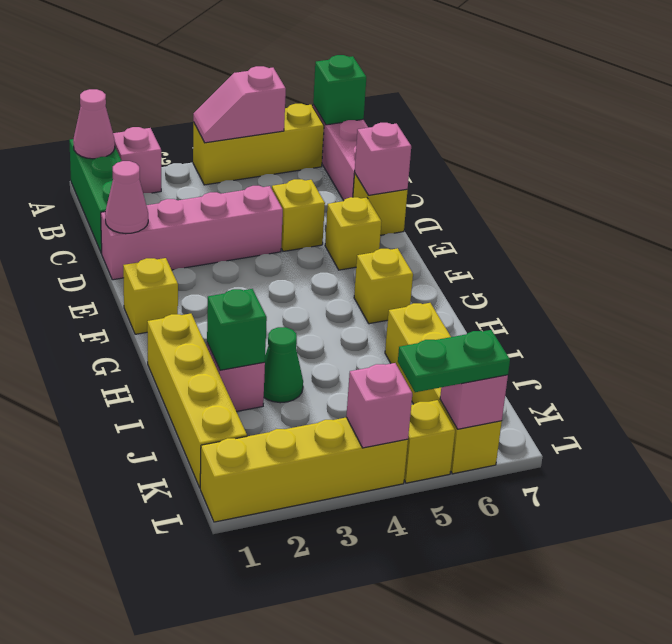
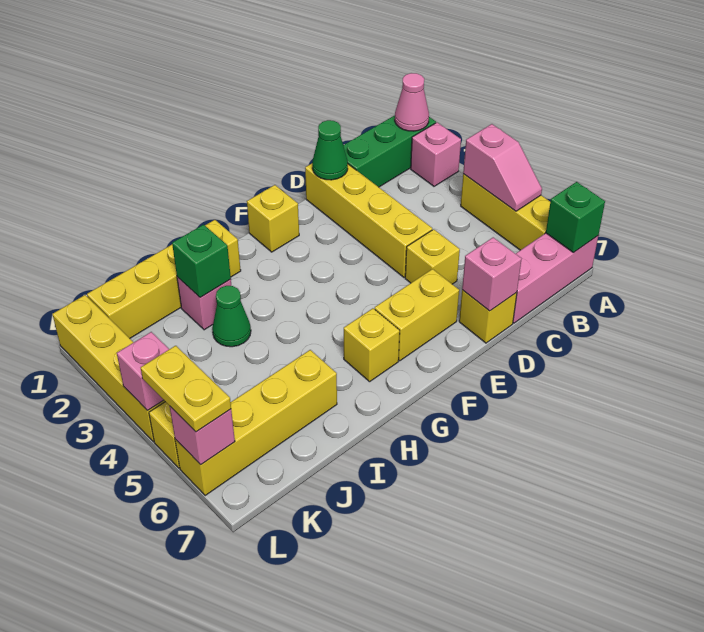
pink slope A4:A5 level 2 top 5 -> pink slope A4:A5 level 2 top 4
pink brick D1:D4 level 1 -> yellow brick D1:D4 level 1
pink cone D1 level 2 -> green cone D1 level 2
yellow brick E6 level 1 -> yellow brick E6:F6 level 1
green plate L5:L6 level 3 -> yellow plate L5:L6 level 3

